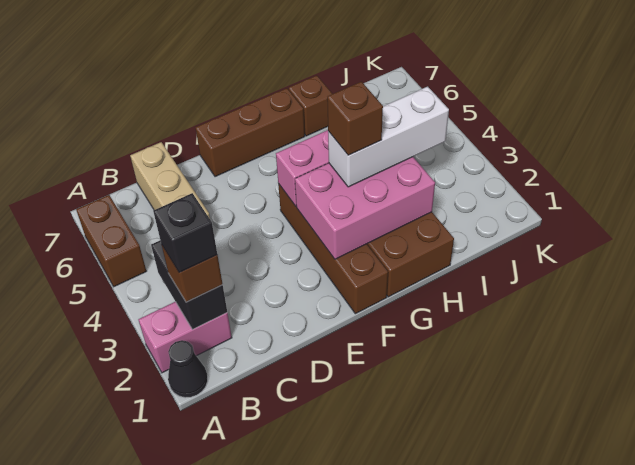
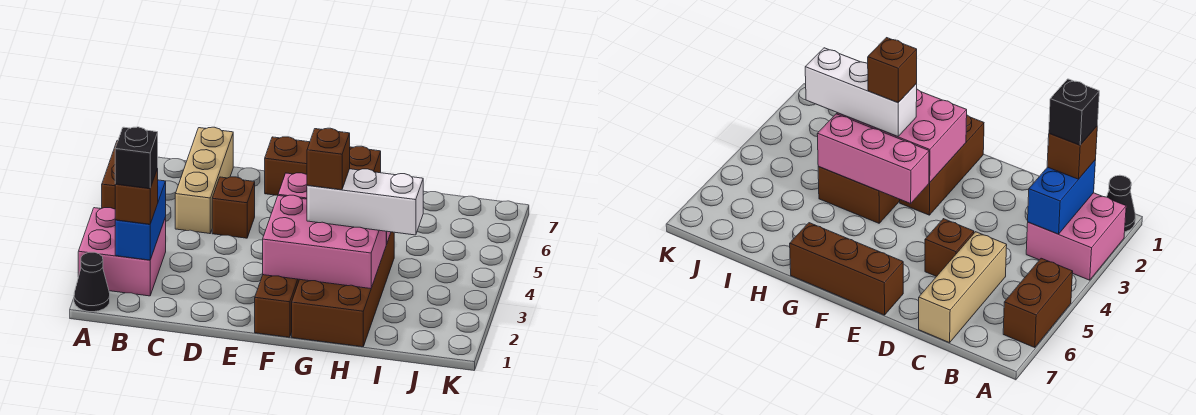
pink brick A2:B2 level 1 -> pink brick A2:B3 level 1
black brick B2:B3 level 2 -> blue brick B2:B3 level 2
brown brick F1:F4 level 1 -> brown brick F1:F3 level 1
brown brick H7 level 1 -> brown brick D5 level 1

